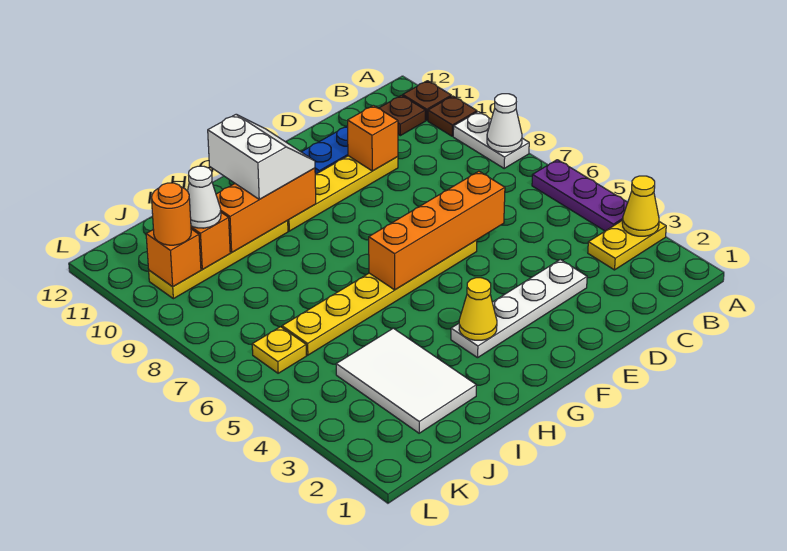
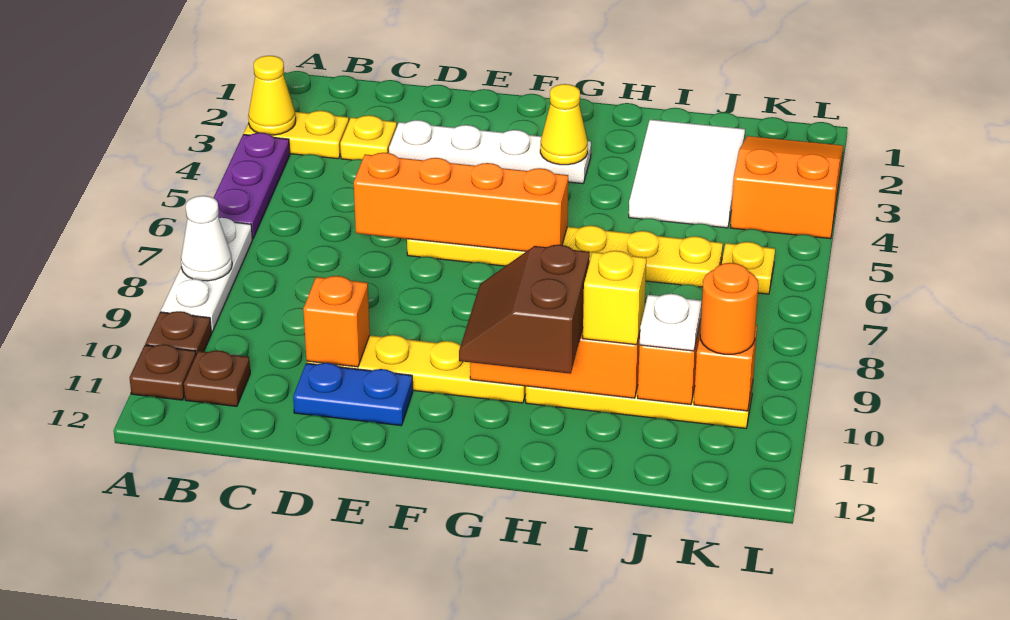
white plate A8:A9 level 1 -> white plate A7:A9 level 1
none -> yellow plate C3 level 1
white slope G10:H11 level 3 top H -> brown slope G10:H11 level 3 top H
none -> yellow brick I10 level 3
white cone J10 level 3 -> white plate J10 level 3
none -> orange slope K2:L4 level 1 top 4

